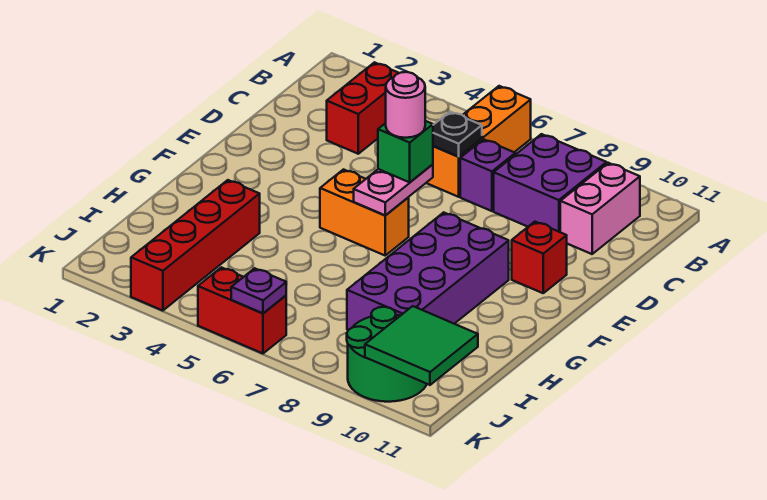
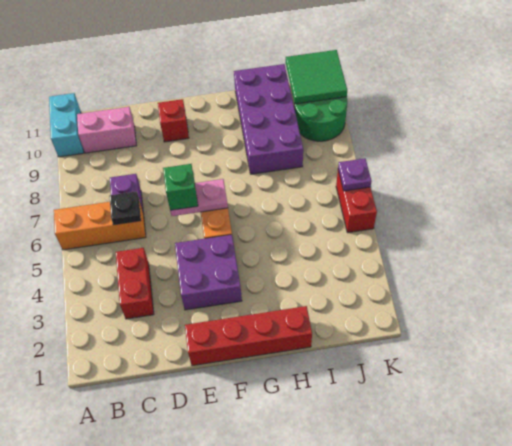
none -> cyan brick A10:A11 level 1
red brick B3:C3 level 1 -> red brick C3:C4 level 1
purple brick B8:C9 level 1 -> purple brick E3:F4 level 1
pink round brick E6 level 4 -> none
purple brick F8:I9 level 1 -> purple brick H8:I11 level 1
red brick H3:K3 level 1 -> red brick E1:H1 level 1

